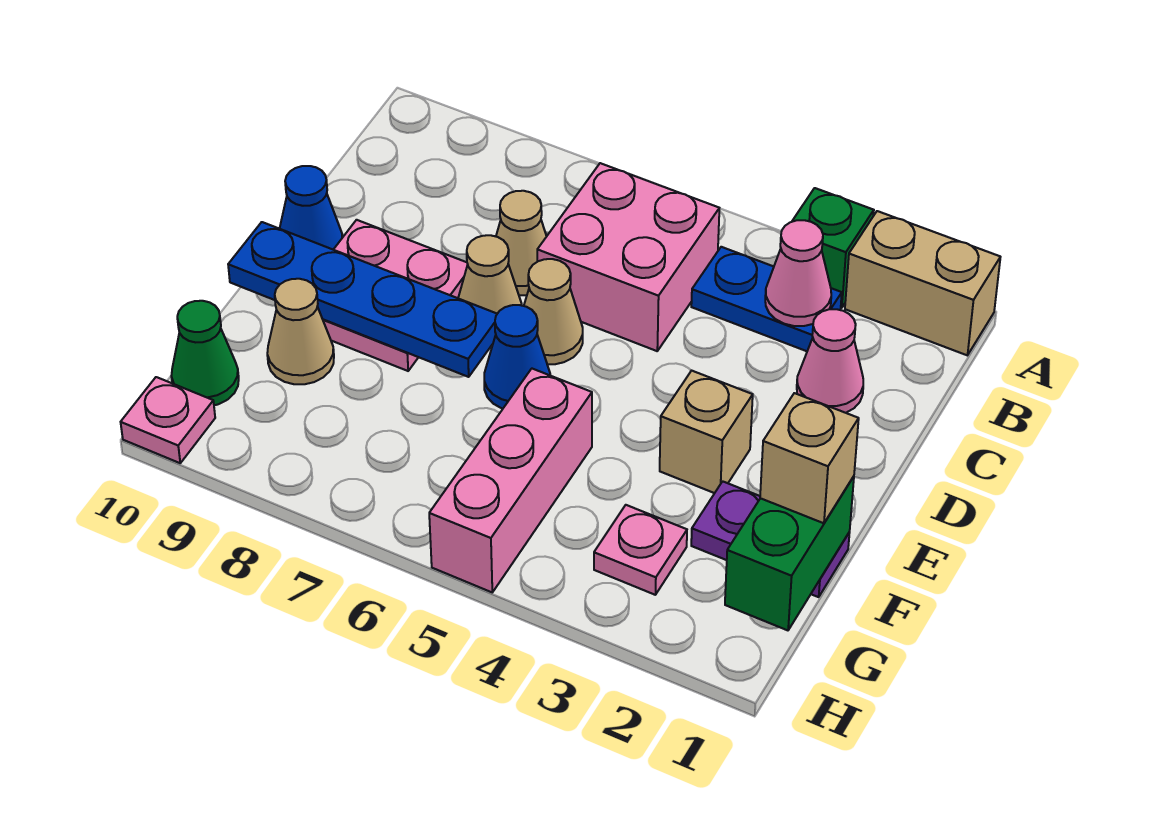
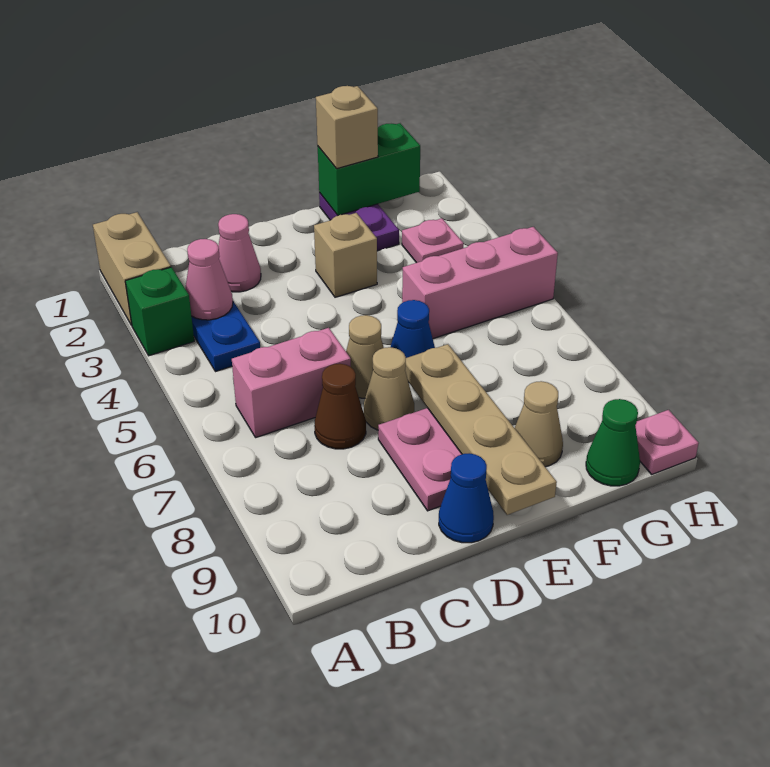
pink brick B5:C6 level 1 -> pink brick B6:C6 level 1
tan cone C7 level 1 -> brown cone C7 level 1
blue plate E7:E10 level 2 -> tan plate E7:E10 level 2

